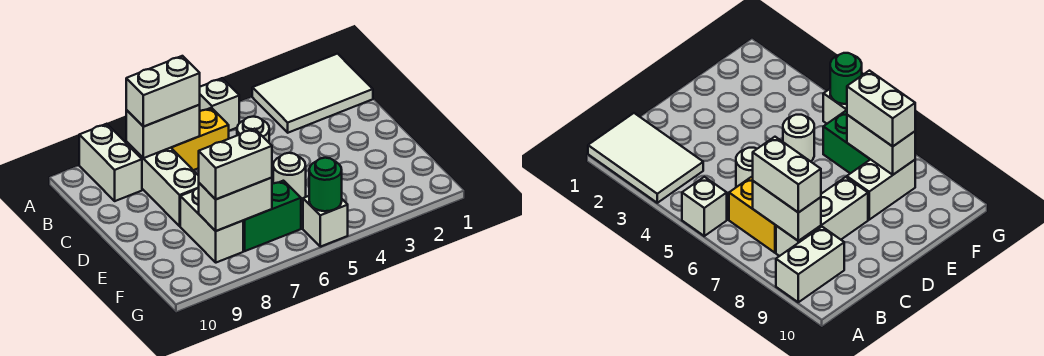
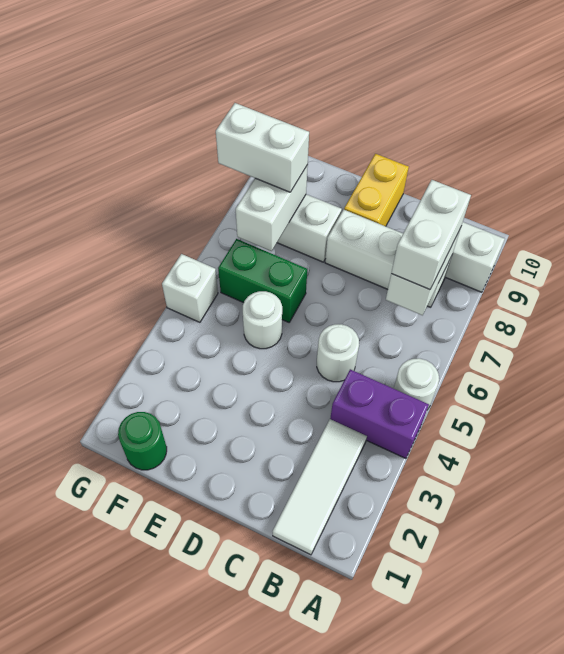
white tile A1:B3 level 1 -> white tile B1:B3 level 1
none -> purple brick A4:B4 level 1
white brick A5 level 1 -> white round brick A5 level 1
yellow brick B6:B7 level 1 -> yellow brick D9:D10 level 1
green brick F6:F7 level 1 -> green brick E6:F6 level 1
white brick F7:F8 level 3 -> white brick F8:G8 level 3
green round brick G5 level 2 -> green round brick F1 level 1

